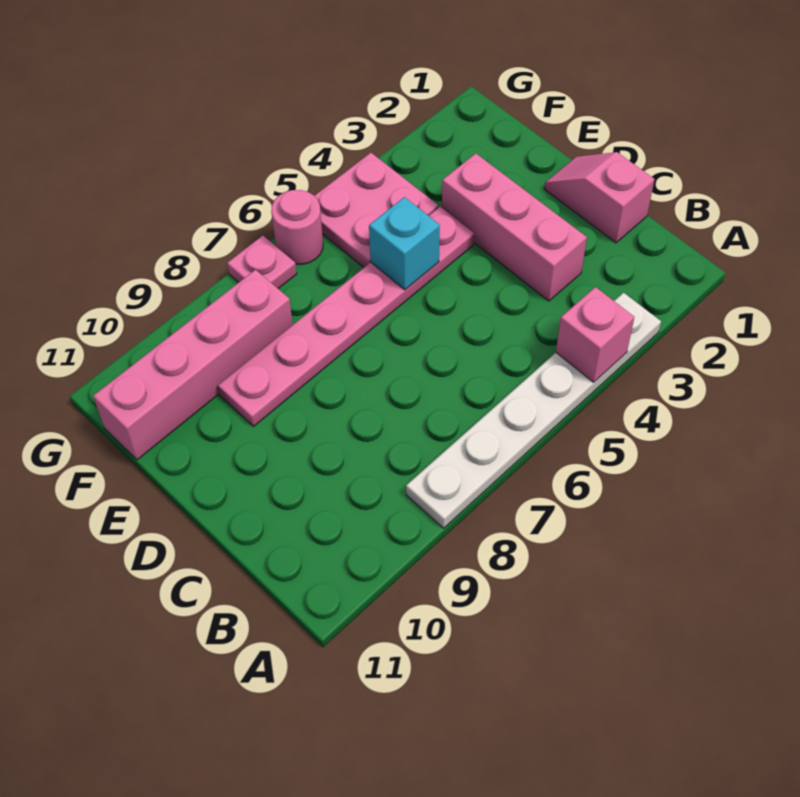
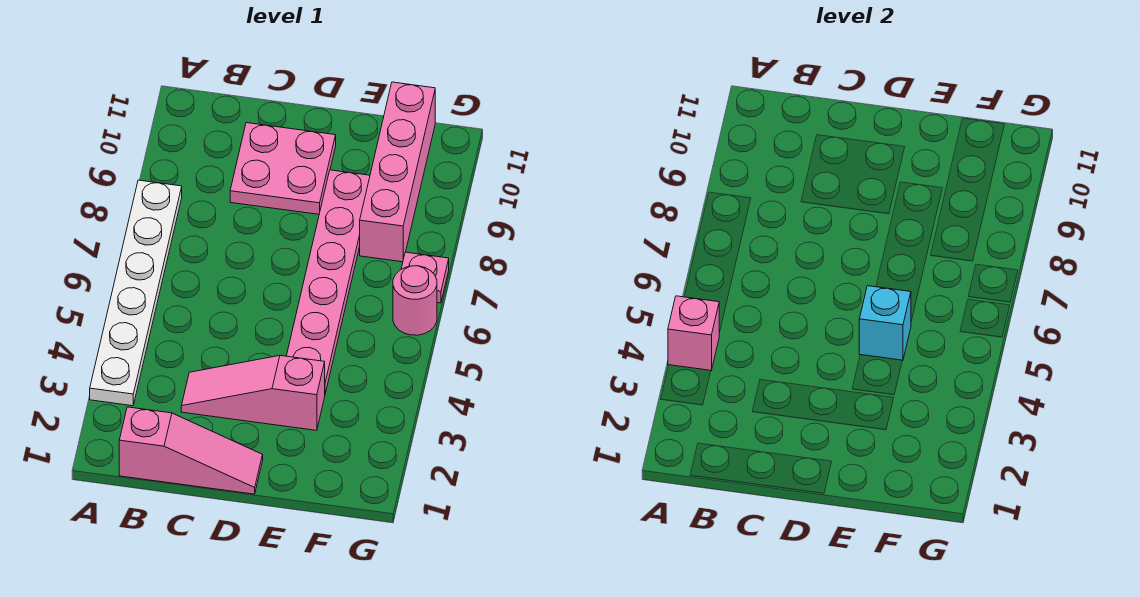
pink slope C1:D1 level 1 top C -> pink slope B1:D1 level 1 top B
pink brick C3:E3 level 1 -> pink slope C3:E3 level 1 top E
pink plate F4:G5 level 1 -> pink plate C9:D10 level 1

